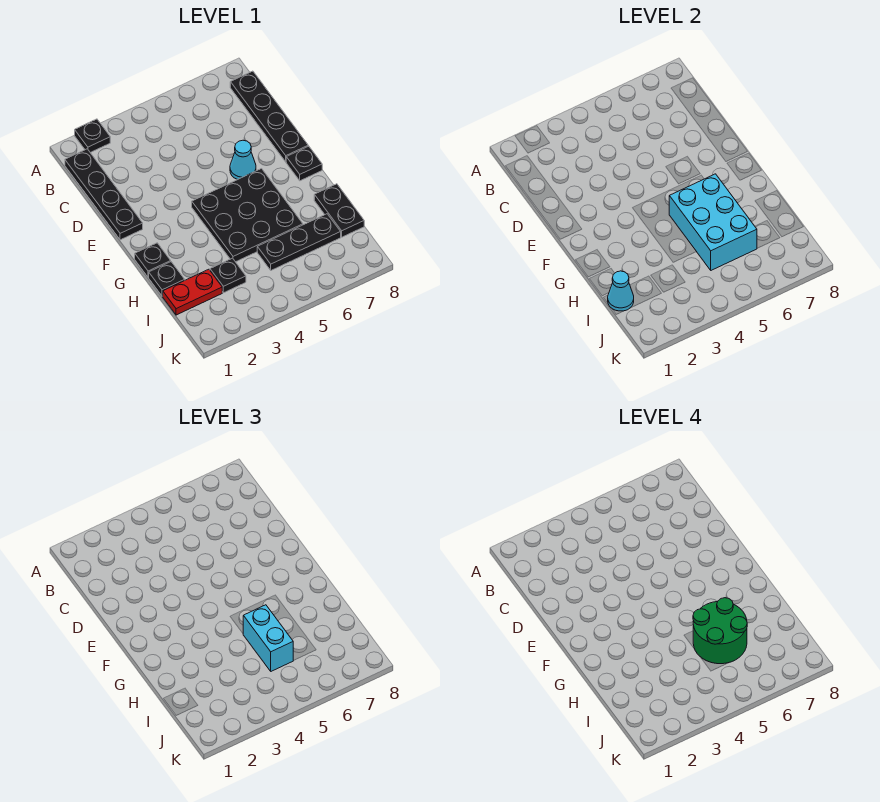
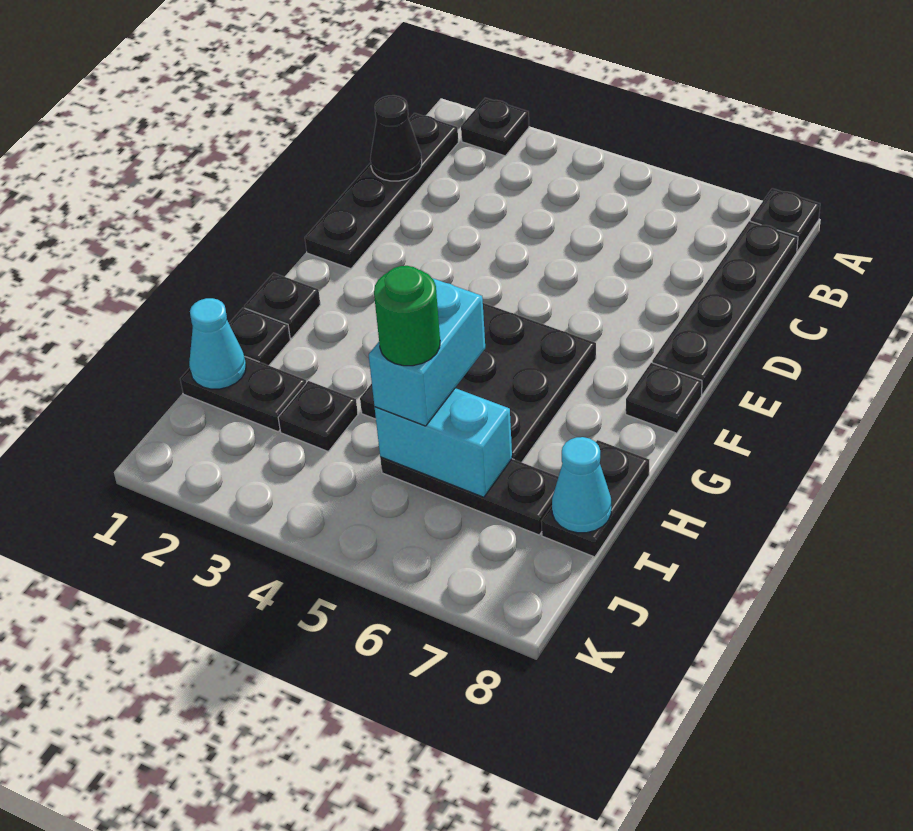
none -> black plate A8 level 1
none -> black cone C1 level 2
cyan cone E6 level 1 -> cyan cone I8 level 2
cyan brick G5:I6 level 2 -> cyan brick I5:I6 level 2
green round brick H5:I6 level 4 -> green round brick I5 level 4
red plate I1:I2 level 1 -> black plate I1:I2 level 1

